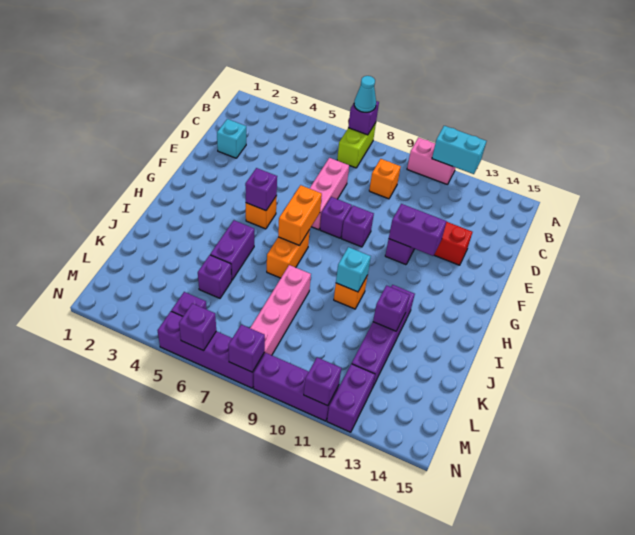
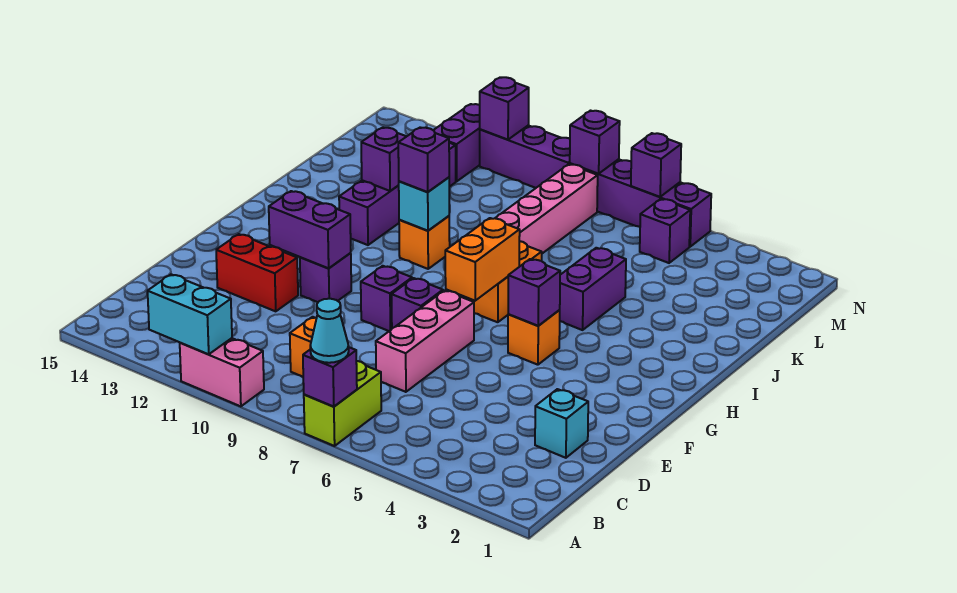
purple brick K5 level 1 -> purple brick I10 level 3

